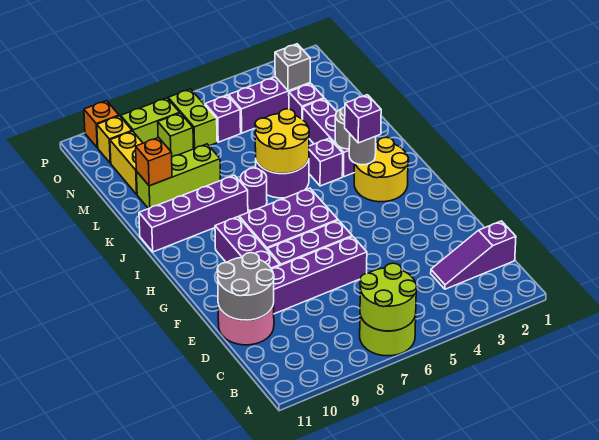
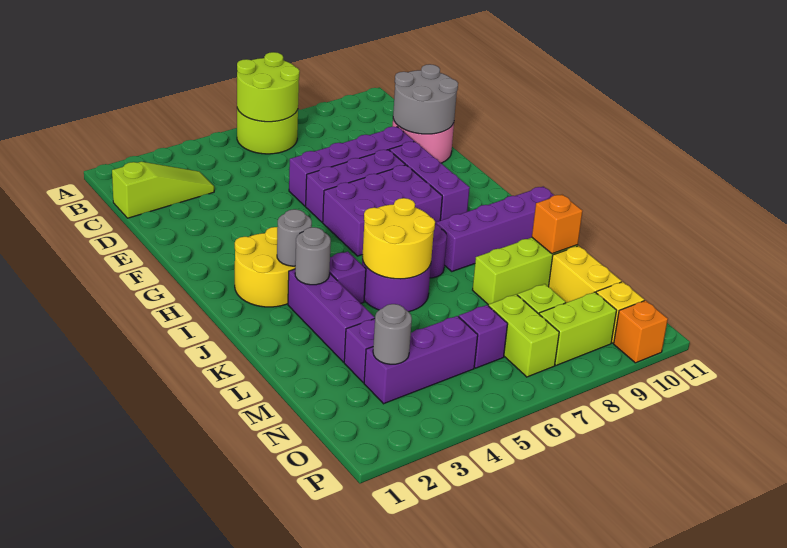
purple slope C1:C3 level 1 top 1 -> lime slope C1:C3 level 1 top 1
purple brick I3 level 3 -> none
grey brick N3 level 2 -> grey round brick N3 level 2

